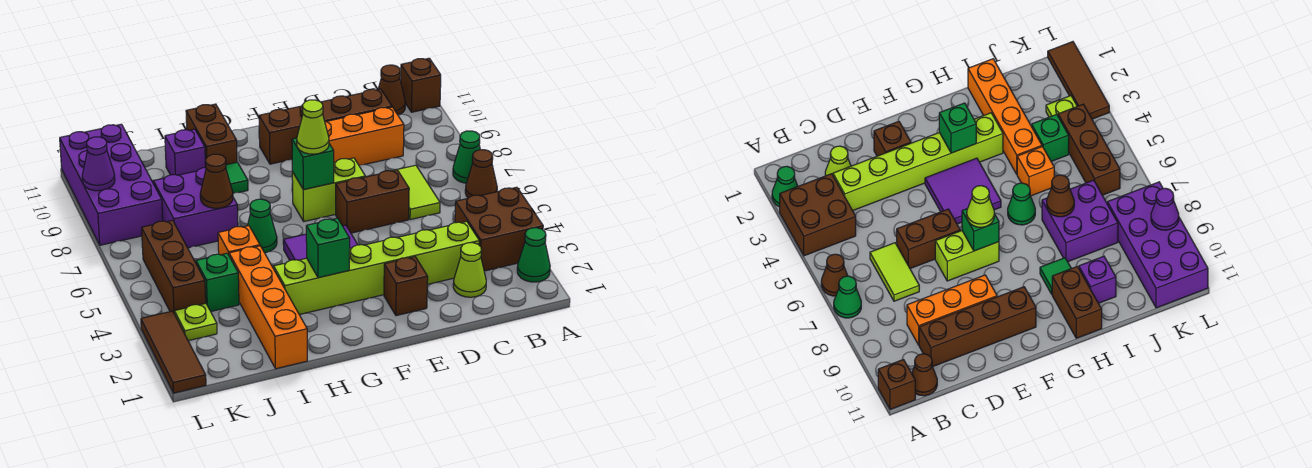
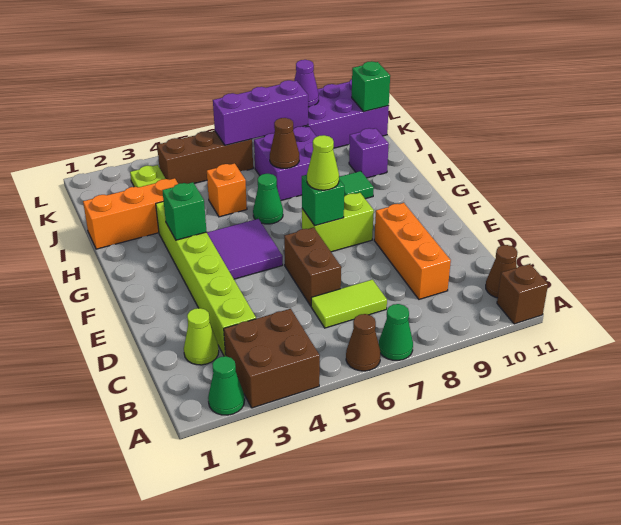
brown brick C10:F10 level 1 -> none
brown brick E2 level 1 -> none
lime brick E7:F7 level 1 -> lime brick F7:F8 level 1
brown brick H10:H11 level 1 -> none
orange brick I1:I4 level 1 -> orange brick I1:I3 level 1
green brick J4 level 1 -> green brick K11 level 2
none -> purple brick K6:K8 level 2
brown tile L1:L3 level 1 -> none

